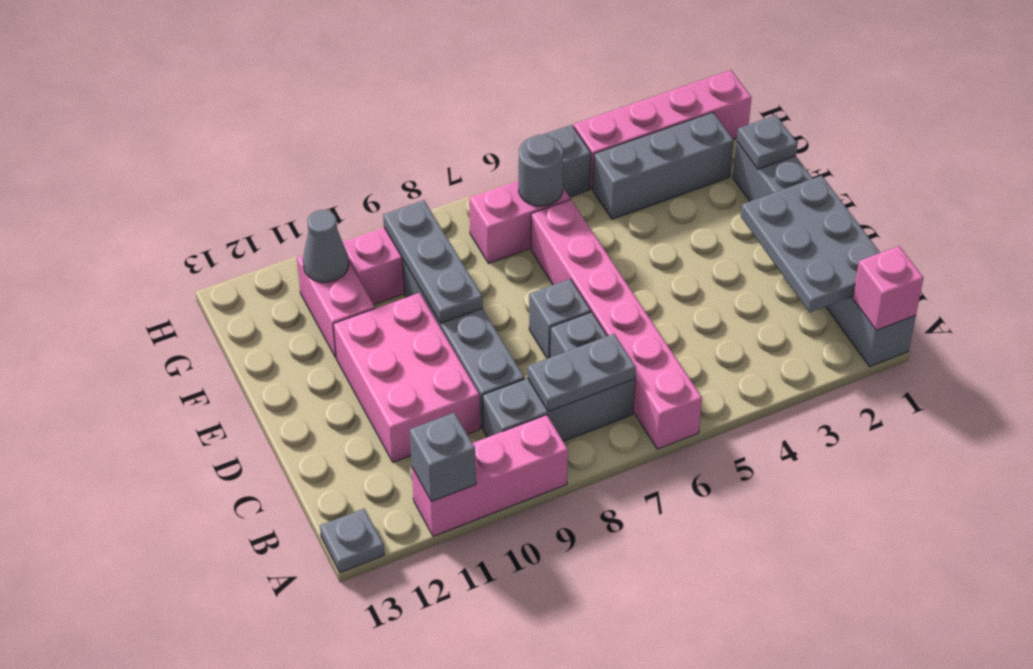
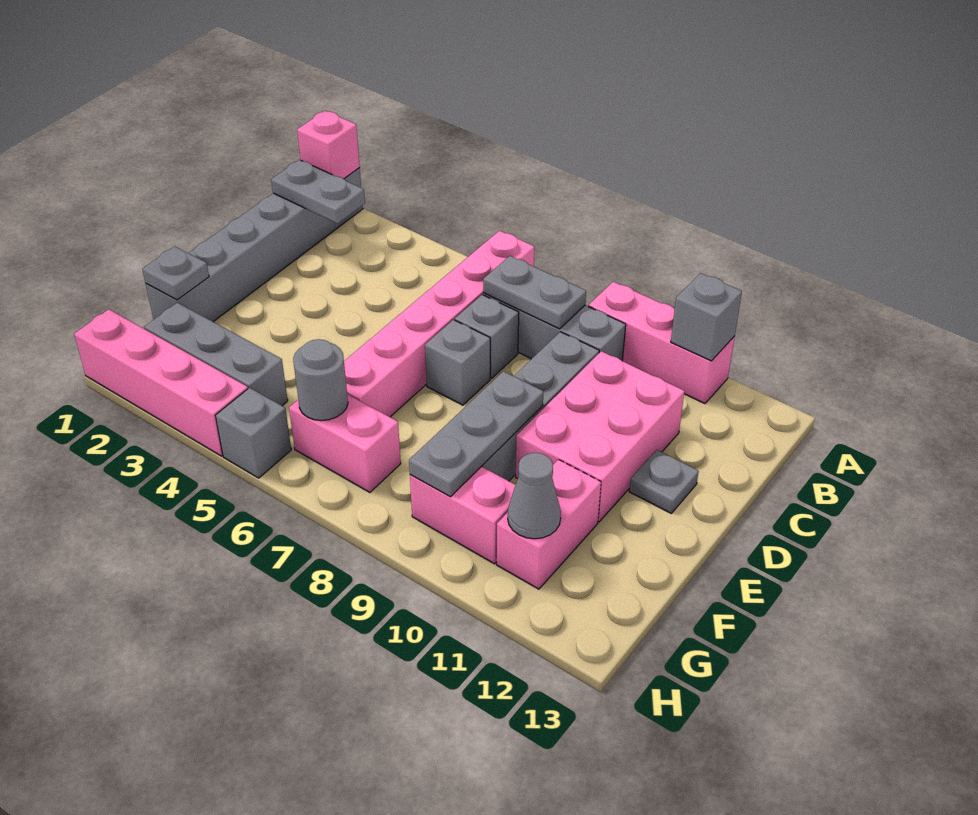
grey plate A13 level 1 -> grey plate D12 level 1
grey plate B1:D2 level 2 -> grey plate B1:B2 level 2

